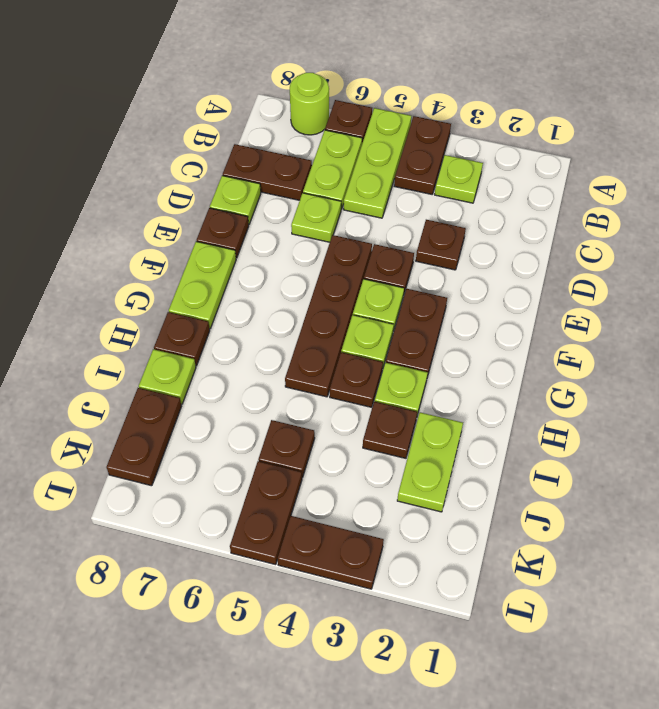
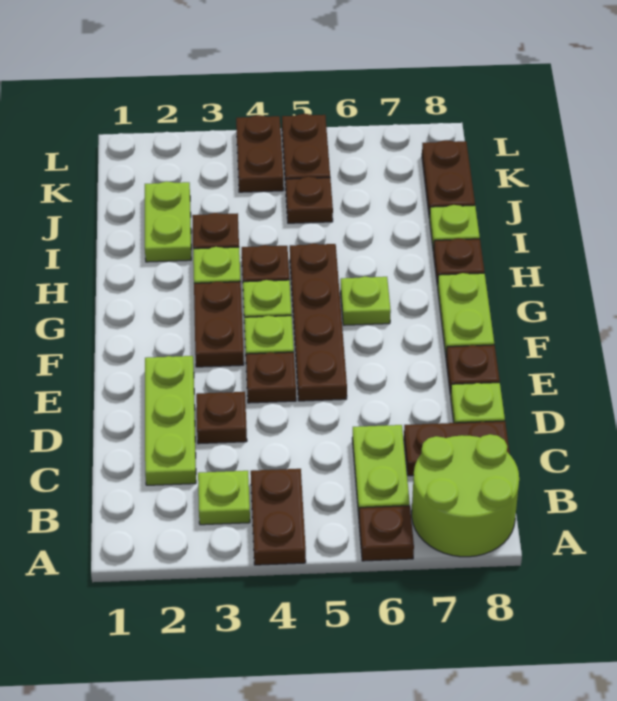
lime plate A5:C5 level 1 -> lime plate C2:E2 level 1
lime round brick A7 level 1 -> lime round brick A7:B8 level 1
lime plate D6 level 1 -> lime plate G6 level 1
brown plate L3:L4 level 1 -> brown plate K4:L4 level 1

